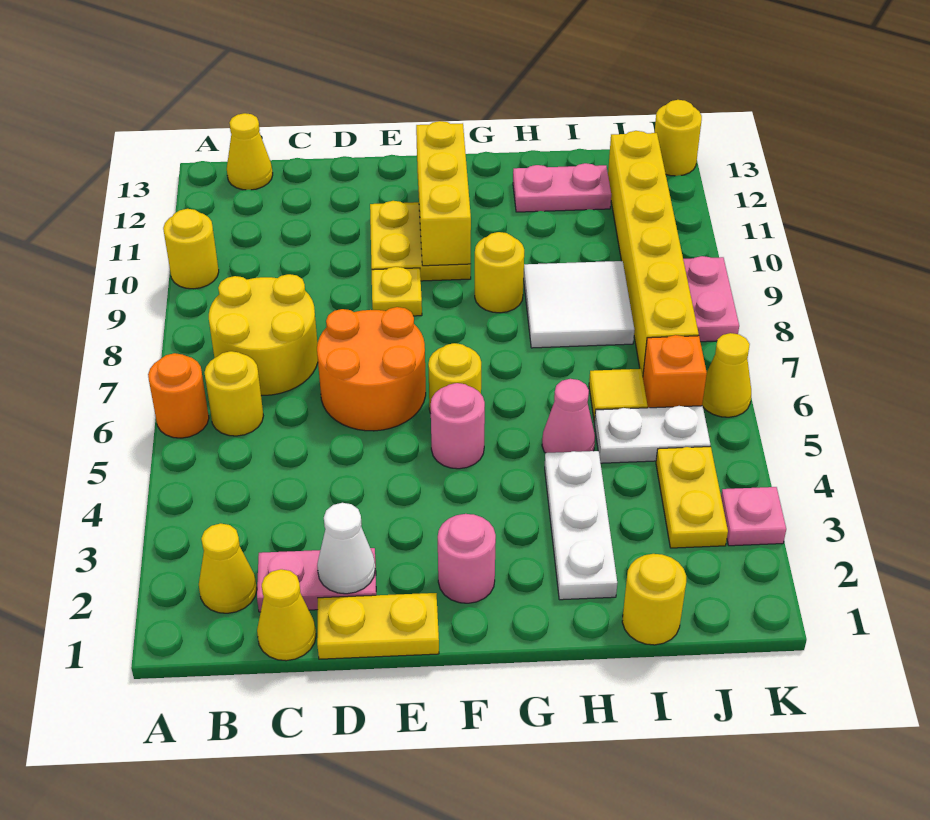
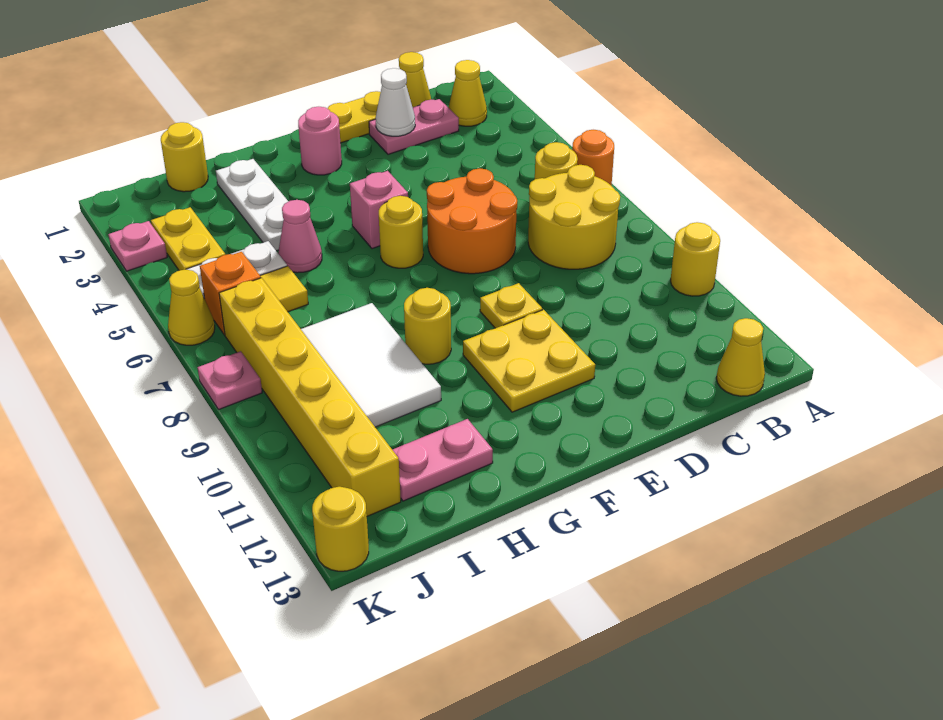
pink round brick F5 level 1 -> pink brick F5 level 1
yellow brick F10:F12 level 2 -> none
white tile H8:I9 level 1 -> white tile H8:I10 level 1
pink plate K8:K9 level 1 -> pink plate K8 level 1

